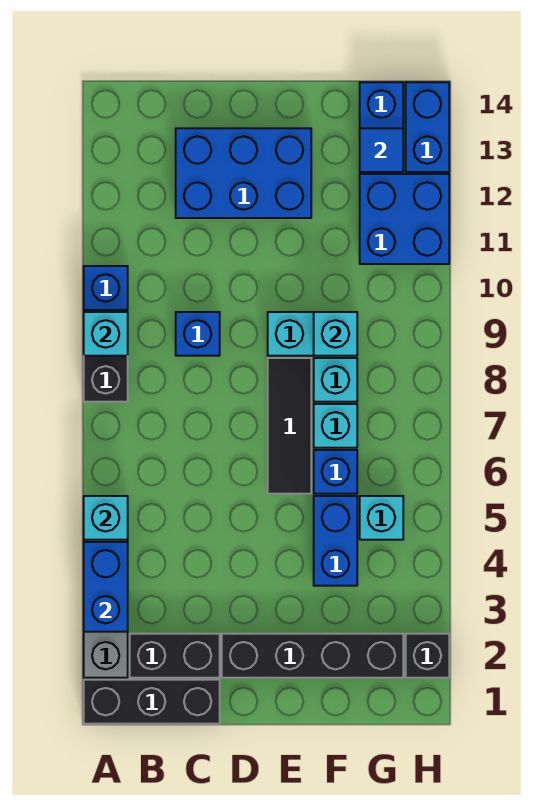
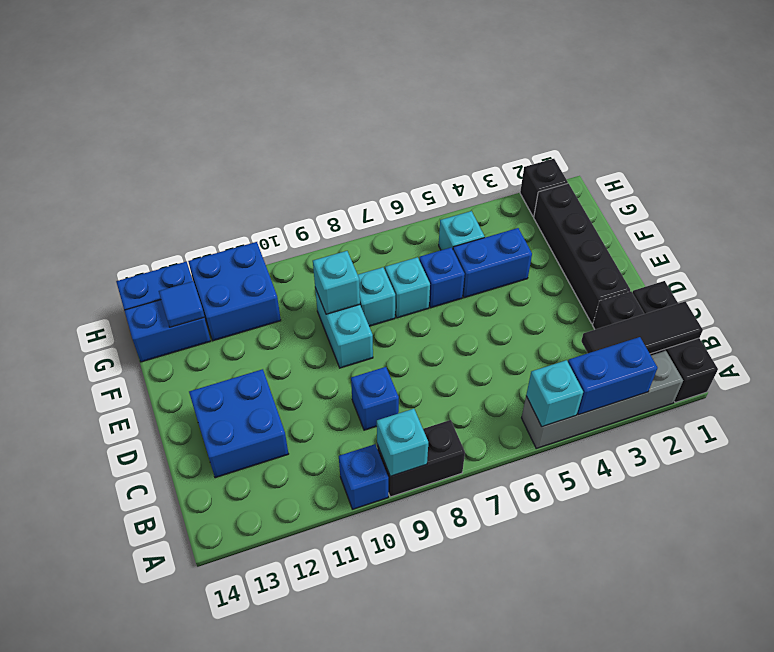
blue brick C12:E13 level 1 -> blue brick C12:D13 level 1
black tile E6:E8 level 1 -> black tile B1:B3 level 2

